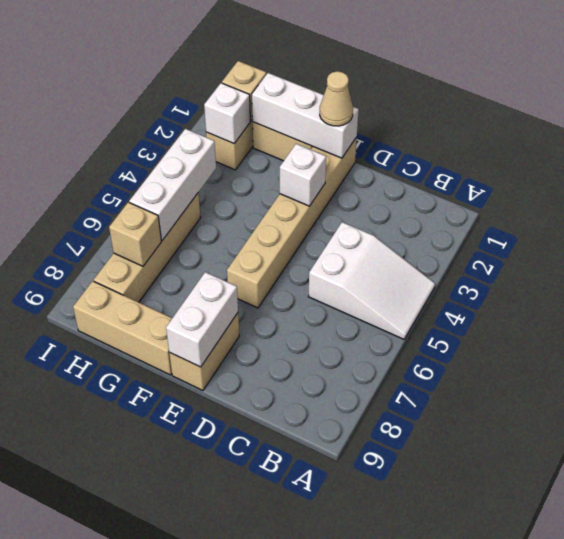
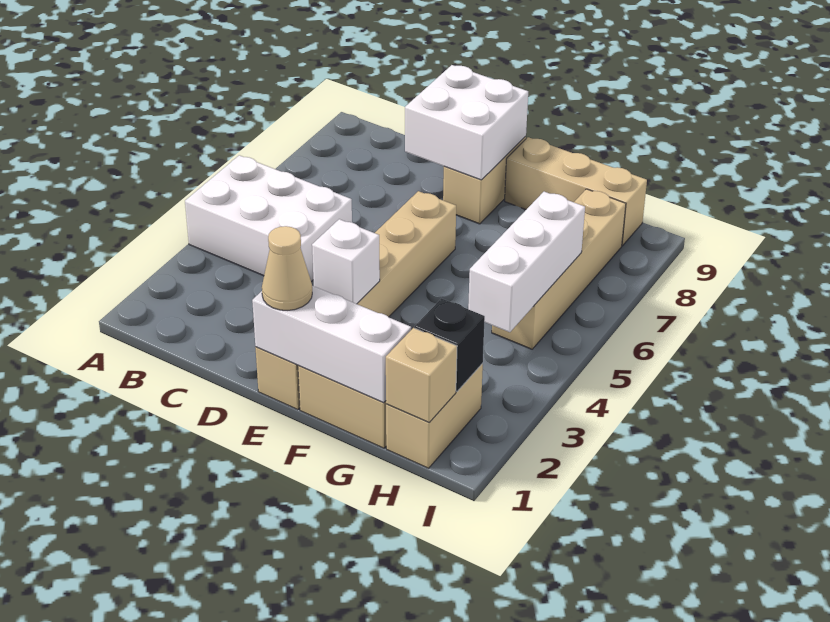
white slope A4:C5 level 1 top C -> white brick A4:C5 level 1
white brick E8:E9 level 2 -> white brick D8:E9 level 2
white brick H2 level 2 -> black brick H2 level 2
tan brick H7 level 2 -> none

